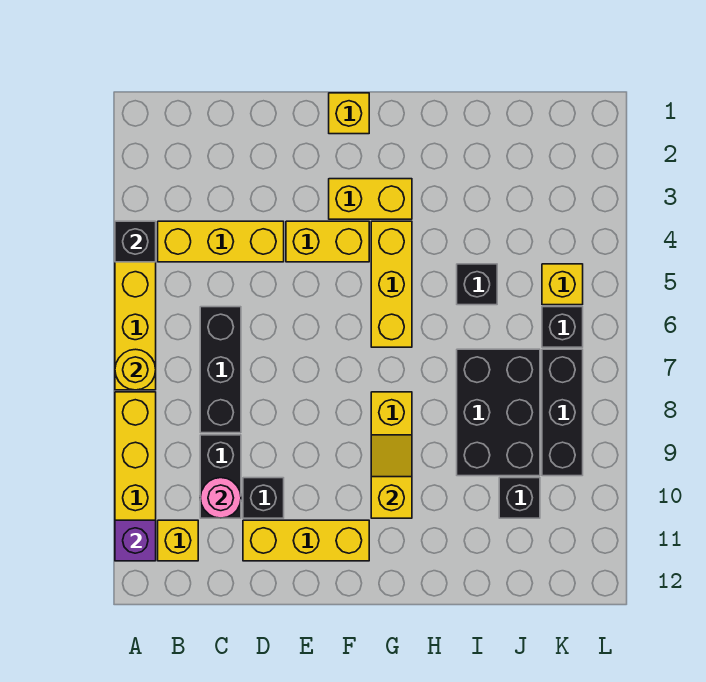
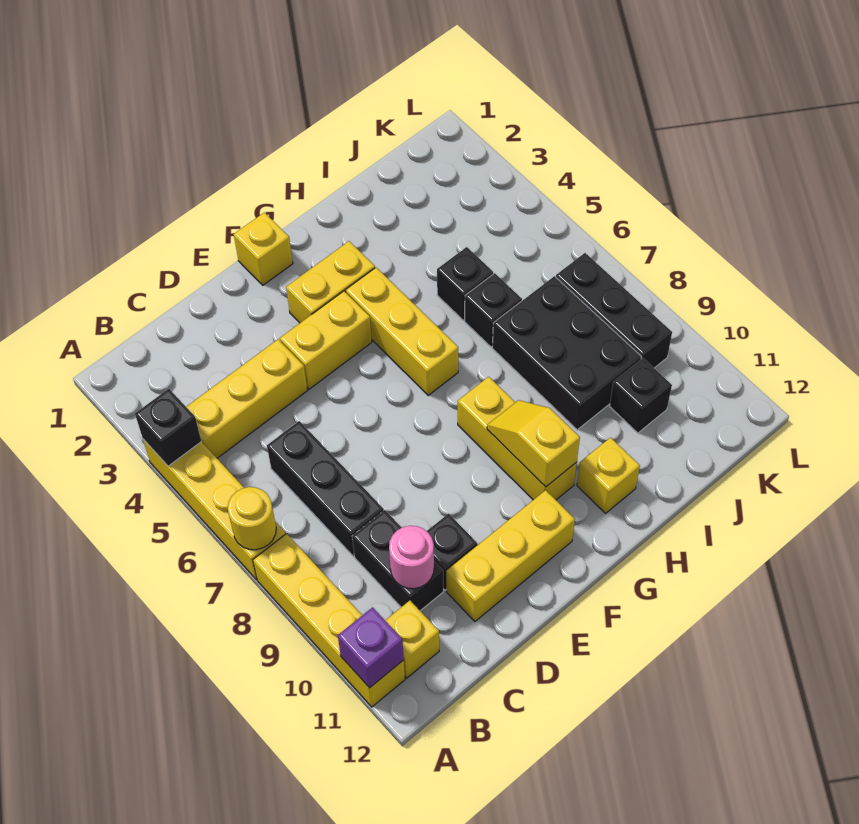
yellow brick K5 level 1 -> yellow brick H11 level 1
black brick K6 level 1 -> black brick I6 level 1

